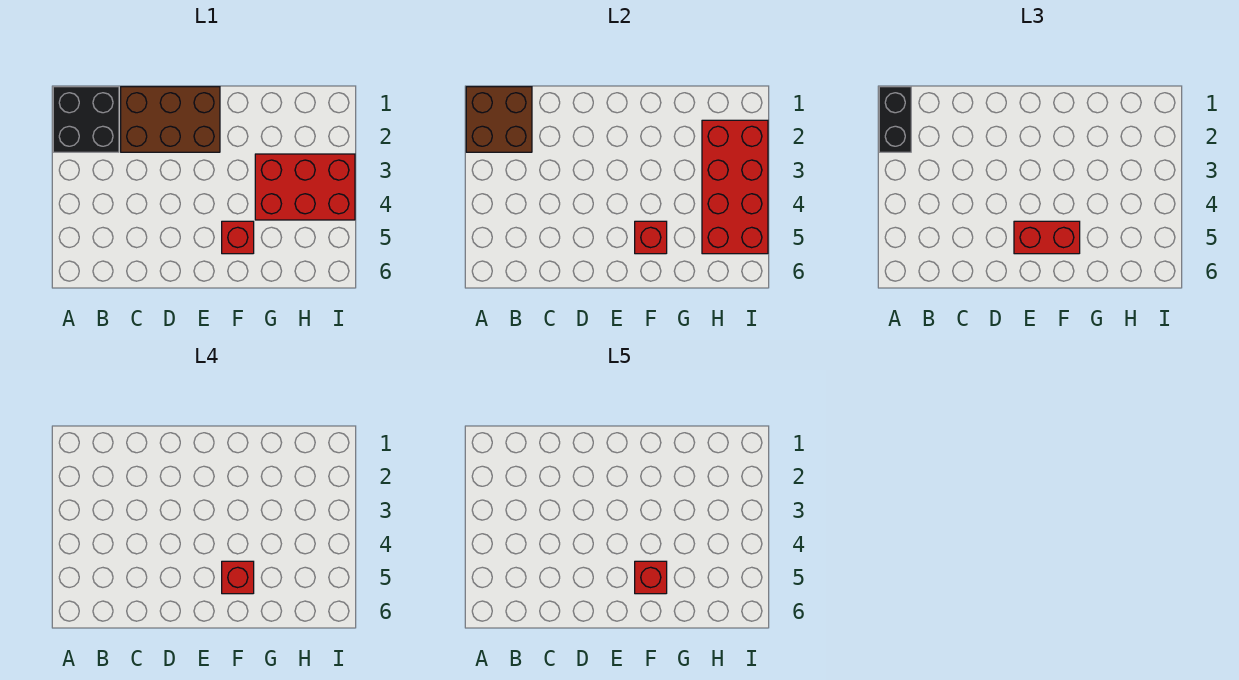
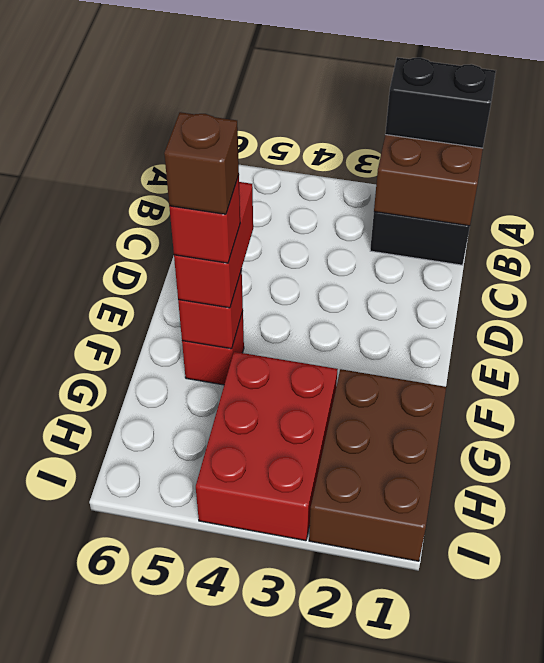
brown brick C1:E2 level 1 -> brown brick G1:I2 level 1
red brick F5 level 5 -> brown brick F5 level 5
red brick H2:I5 level 2 -> none

